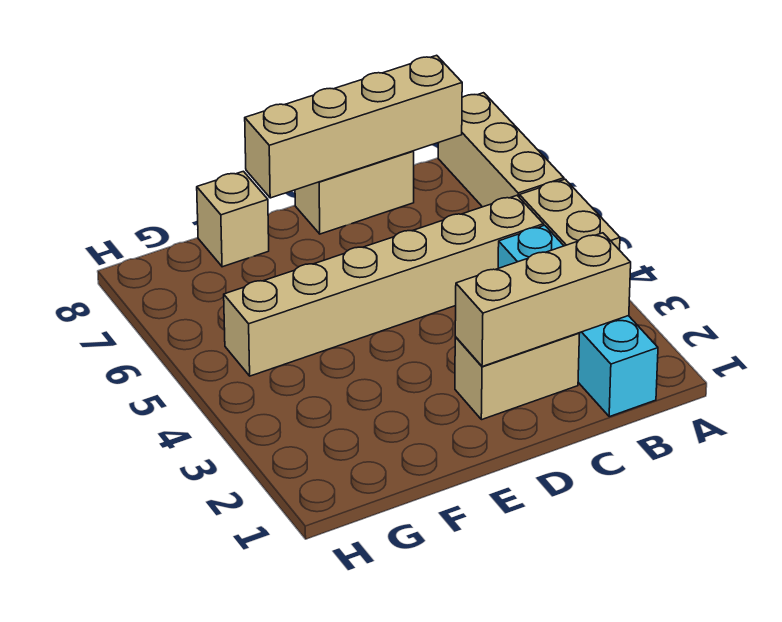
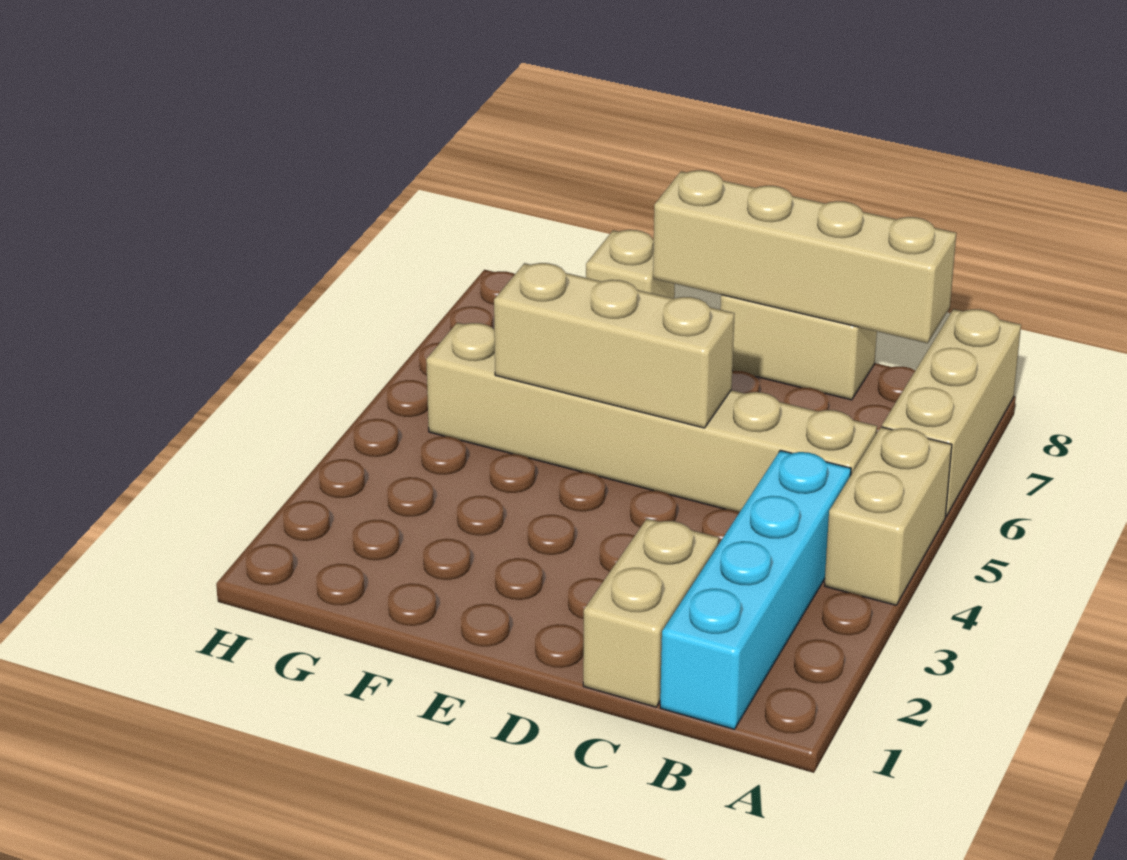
tan brick B2:D2 level 2 -> tan brick D5:F5 level 2
tan brick C2:D2 level 1 -> tan brick C1:C2 level 1

